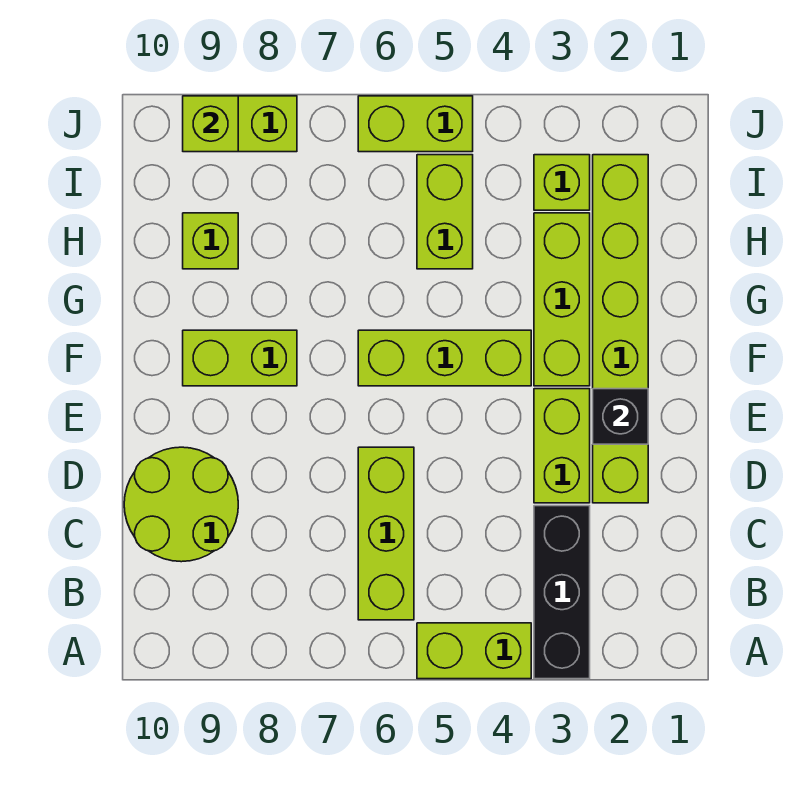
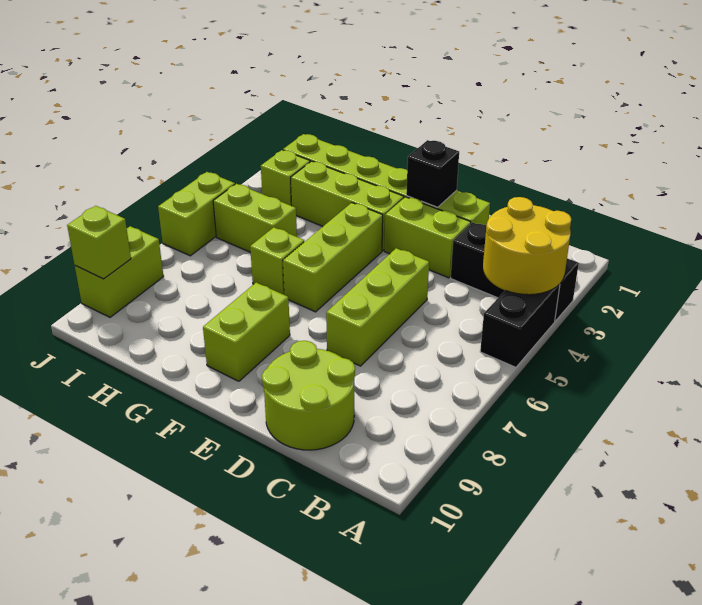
none -> yellow round brick A3:B4 level 2
lime brick A4:A5 level 1 -> black brick A4:A5 level 1
lime brick B6:D6 level 1 -> lime brick D5:D7 level 1
lime brick H9 level 1 -> lime brick G6 level 1

